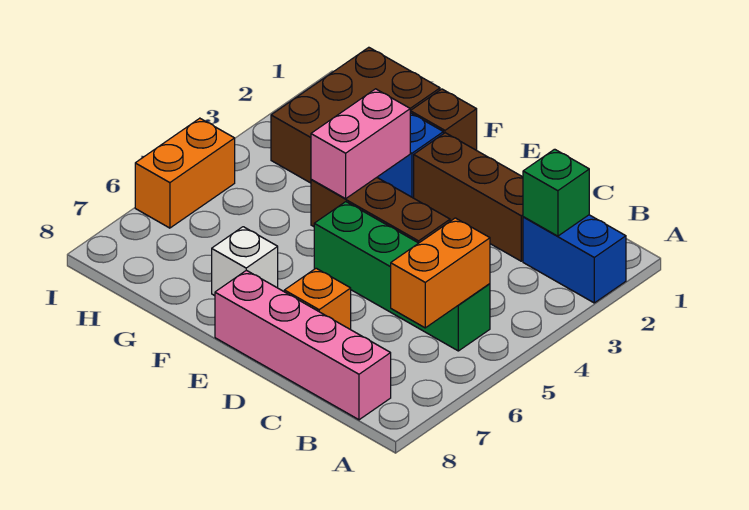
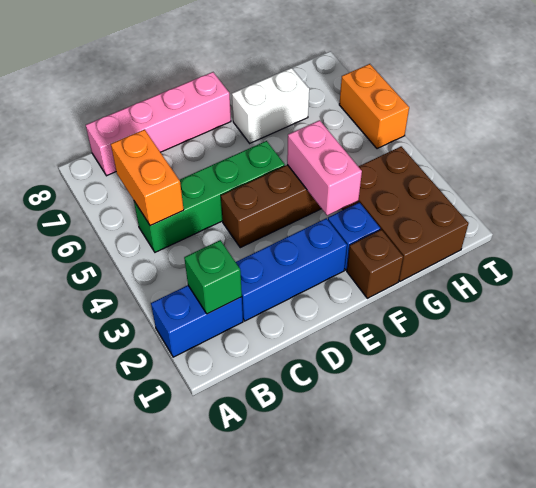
brown brick C2:E2 level 1 -> blue brick C2:E2 level 1
orange brick D7 level 1 -> none
white brick F7 level 1 -> white brick F7:G7 level 1

